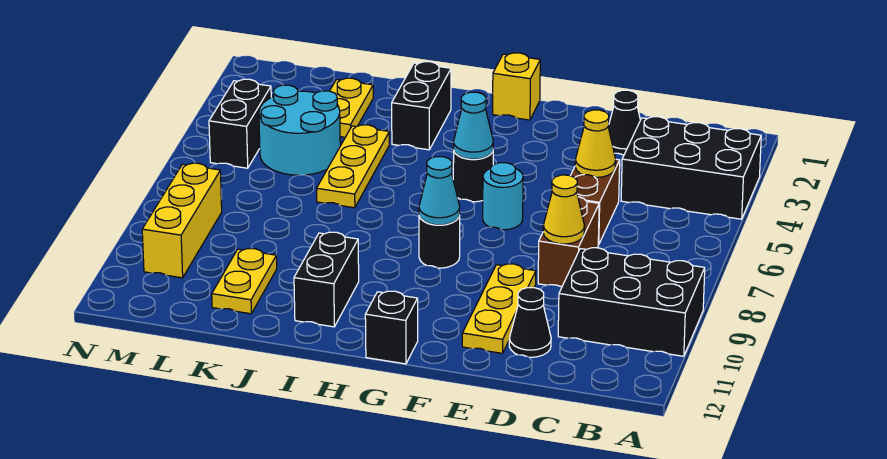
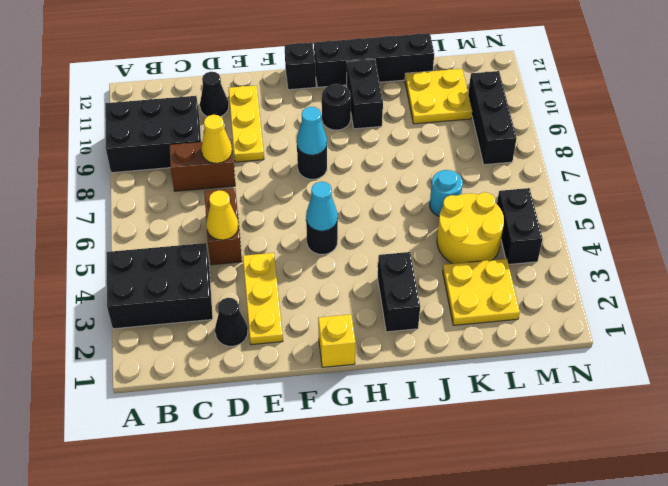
brown brick D7:D8 level 1 -> brown brick C8:D8 level 1
cyan round brick F6 level 1 -> cyan round brick K6 level 1
none -> black round brick H10 level 1
none -> black brick H12:K12 level 1
yellow plate J4:J6 level 1 -> yellow plate E2:E4 level 1
yellow plate K2:K3 level 1 -> yellow plate K2:L3 level 1
cyan round brick K4:L5 level 1 -> yellow round brick K4:L5 level 1
yellow plate K10:K11 level 1 -> yellow plate K10:L11 level 1
yellow brick M8:M10 level 1 -> black brick M8:M10 level 1

